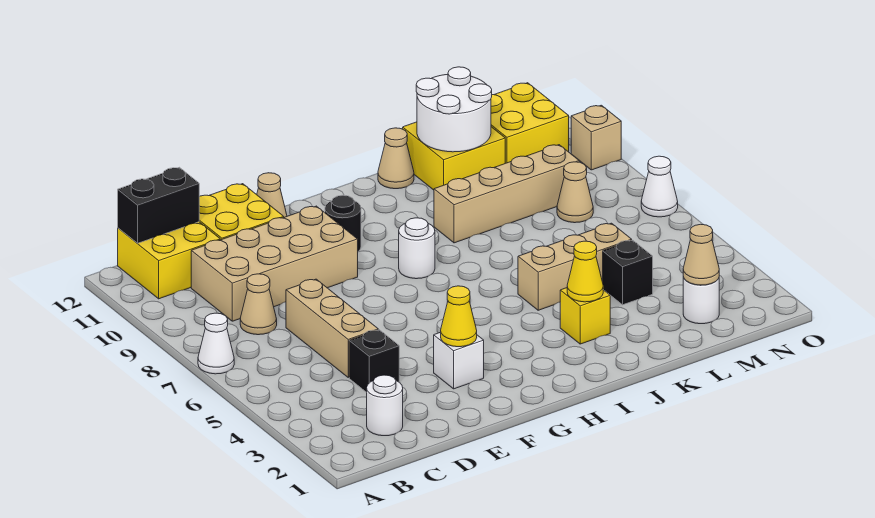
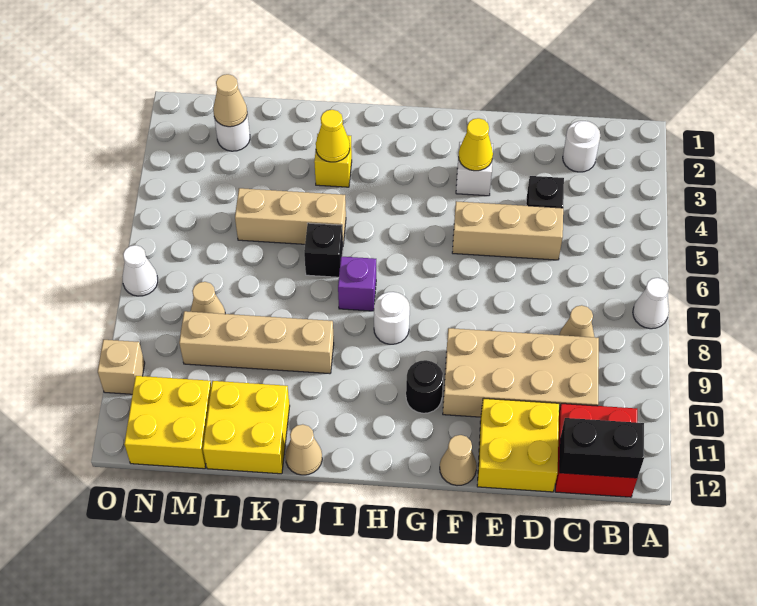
yellow brick B11:C12 level 1 -> red brick B11:C12 level 1
tan brick D5:D7 level 1 -> tan brick D5:F5 level 1
none -> purple brick I7 level 1
white round brick K11:L12 level 2 -> none
black brick L4 level 1 -> black brick J6 level 1

